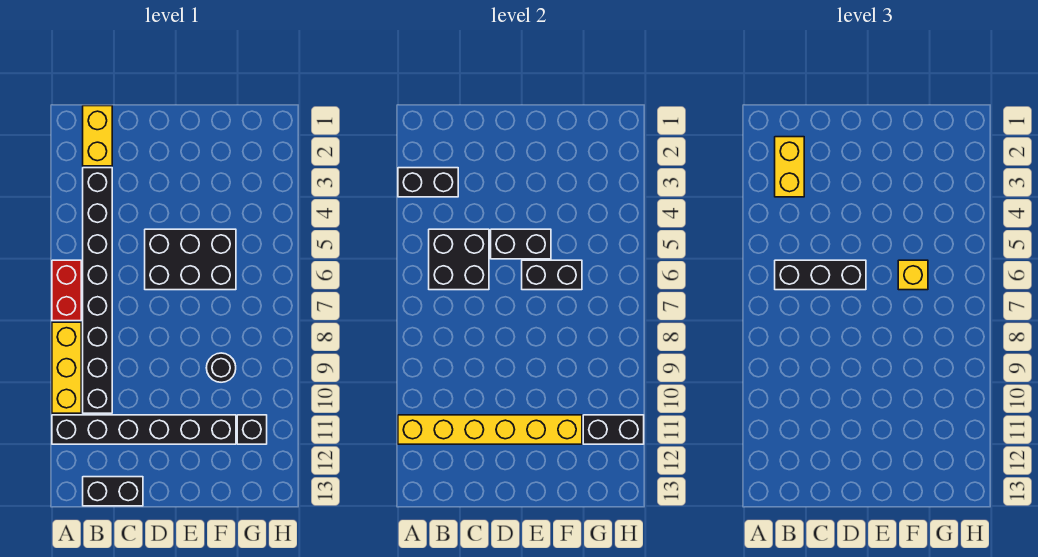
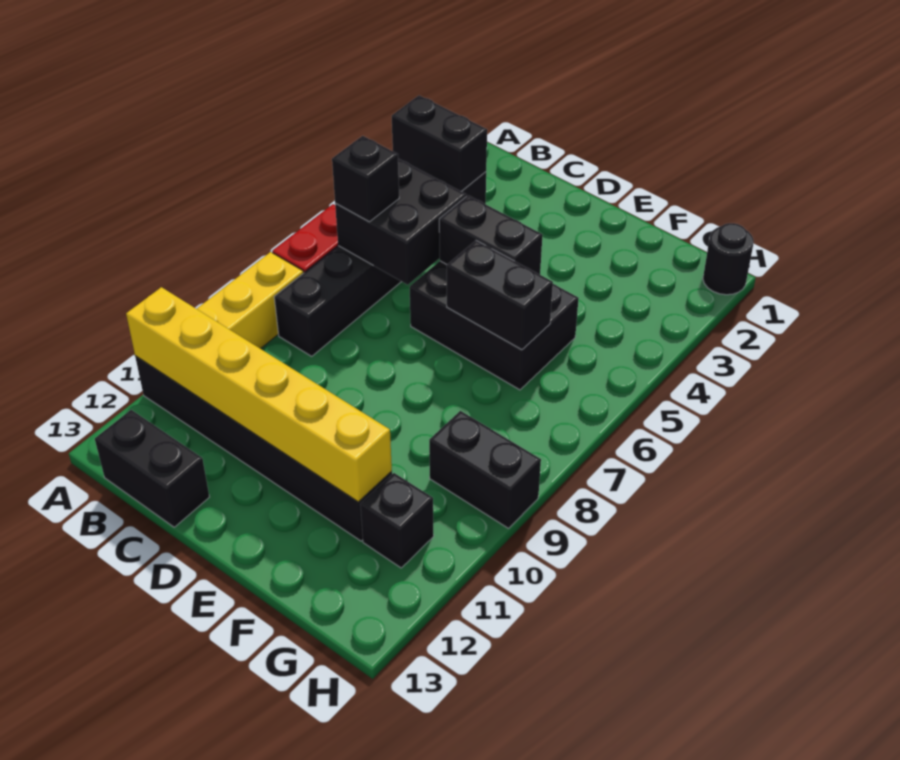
yellow brick B1:B2 level 1 -> none
yellow brick B2:B3 level 3 -> none
black brick B3:B10 level 1 -> black brick B3:B8 level 1
black brick B6:D6 level 3 -> black brick B6 level 3
yellow brick F6 level 3 -> none
black round brick F9 level 1 -> black round brick H1 level 1
black brick G11:H11 level 2 -> black brick G9:H9 level 1

